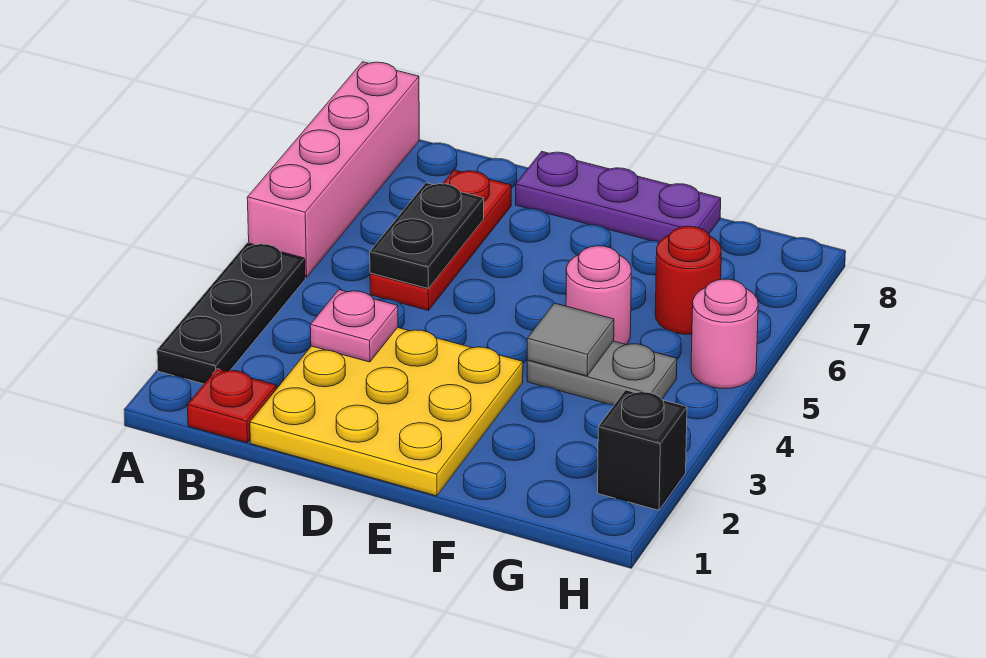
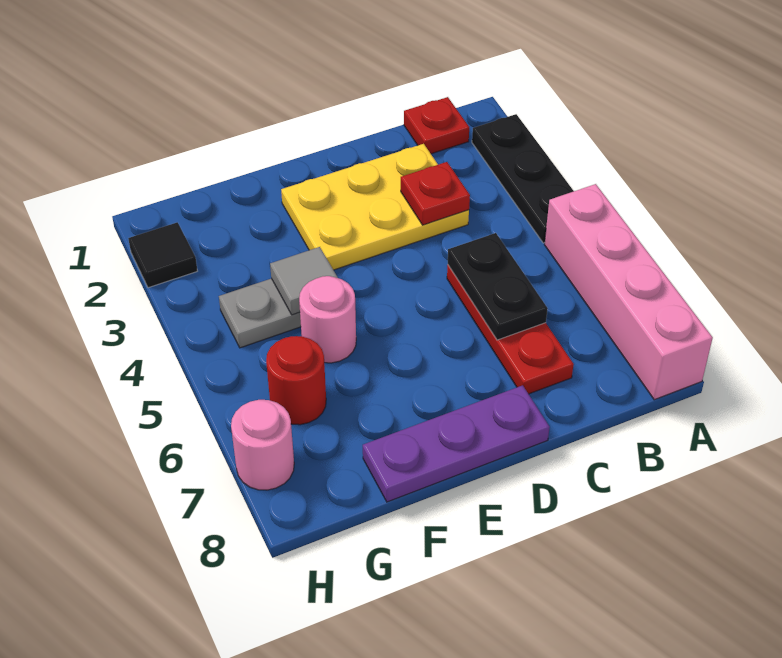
yellow plate C1:E3 level 1 -> yellow plate C2:E3 level 1
pink plate C3 level 2 -> red plate C3 level 2
black brick H2 level 1 -> black tile H2 level 1
pink round brick H5 level 1 -> pink round brick H7 level 1

